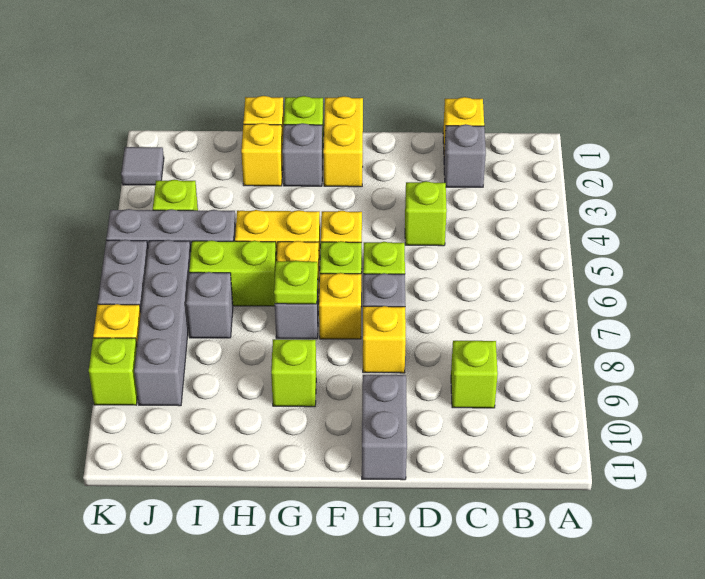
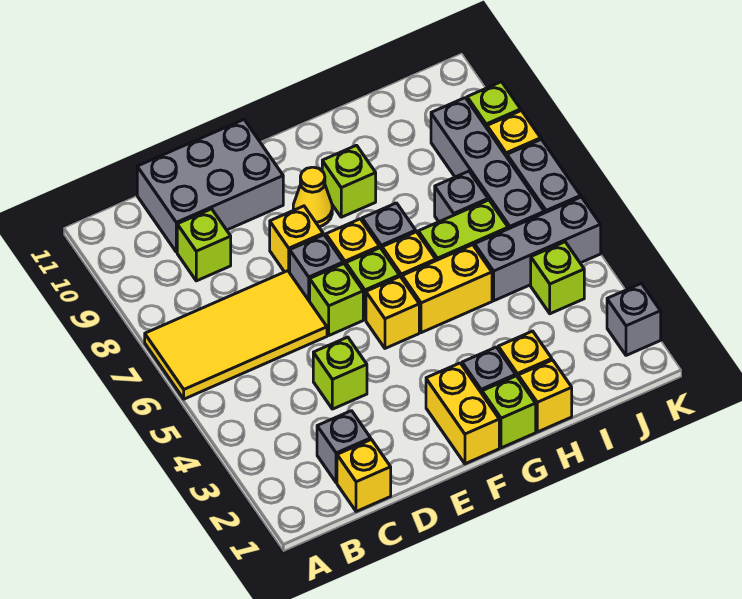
none -> yellow tile A6:D7 level 1
grey brick E10:E11 level 1 -> grey brick C10:E11 level 1
none -> yellow cone F9 level 1
lime plate G7 level 2 -> none
grey tile K2 level 1 -> grey brick K2 level 1

